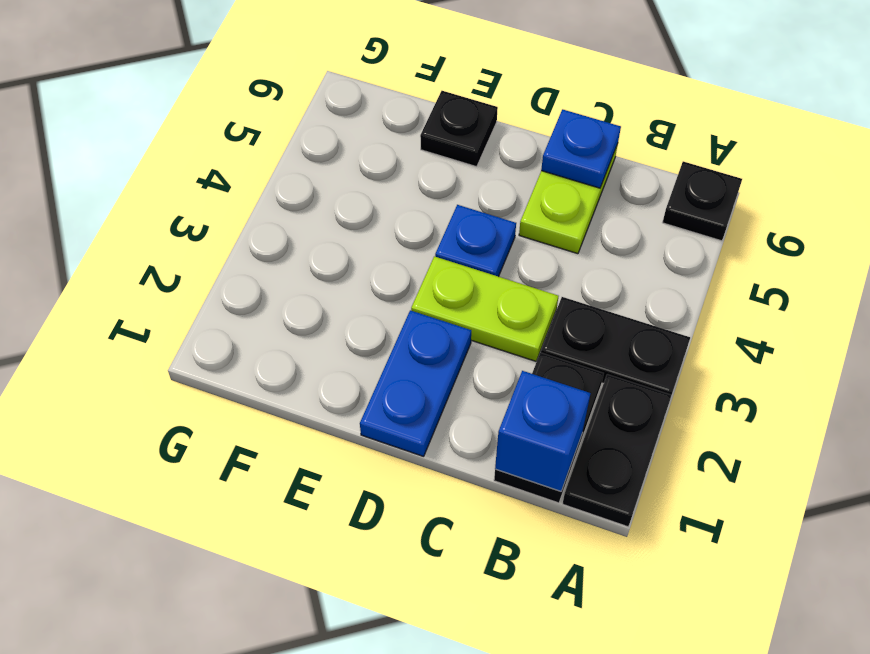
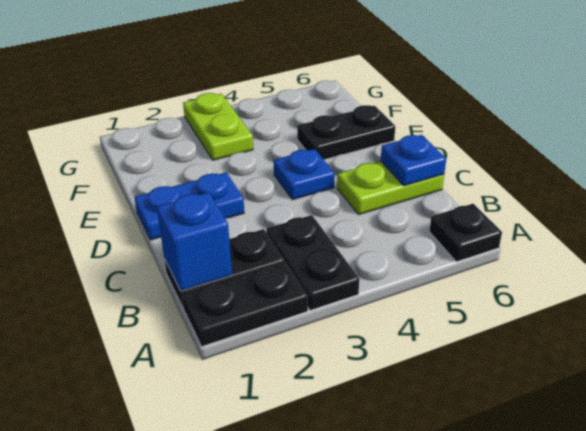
lime plate C3:D3 level 1 -> lime plate F3:G3 level 1
black plate E6 level 1 -> black plate E5:E6 level 1

